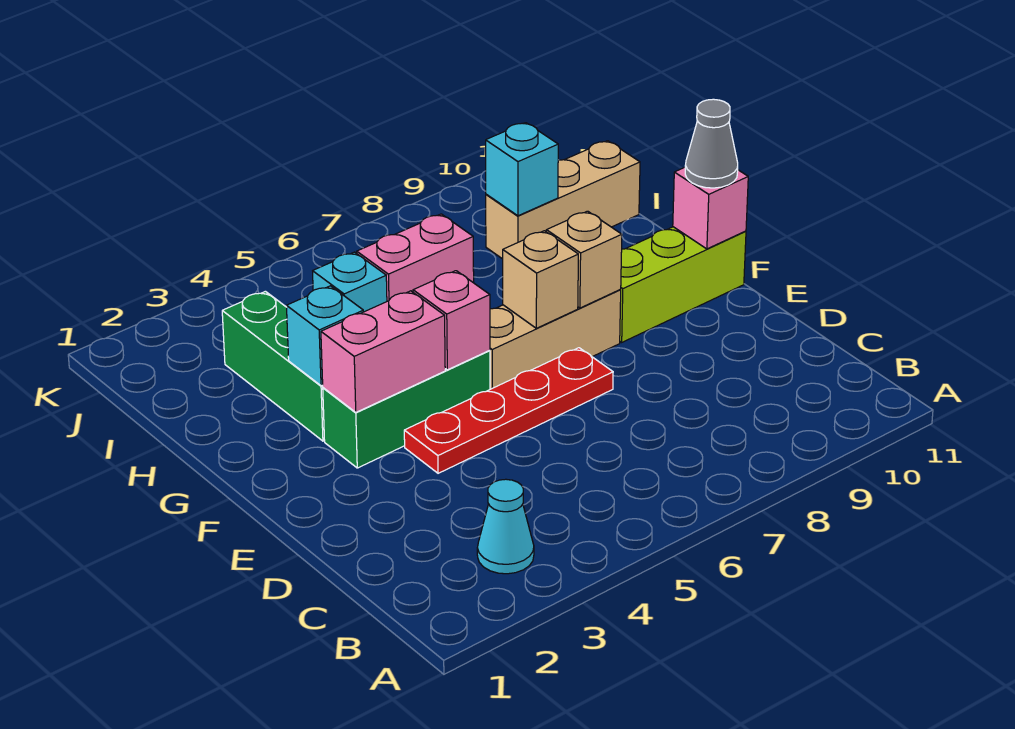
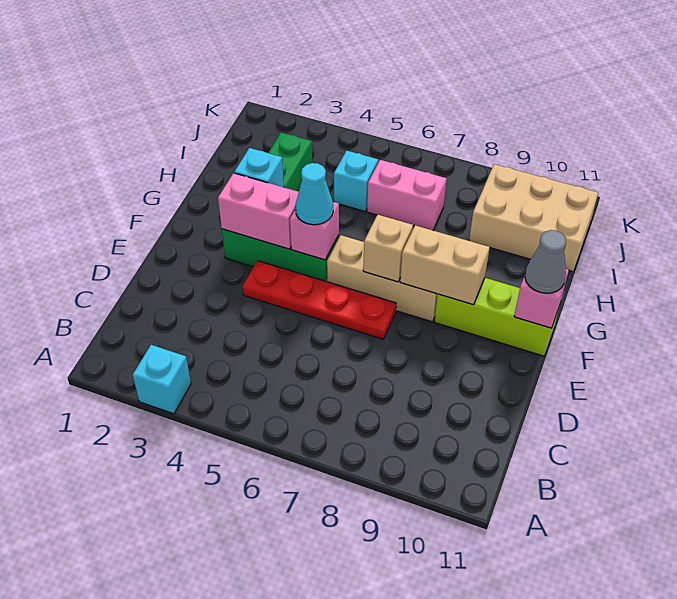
cyan cone B3 level 1 -> cyan cone F5 level 3
tan brick F8 level 2 -> tan brick F8:F9 level 2
tan brick I9:I11 level 1 -> tan brick I9:J11 level 1
cyan brick I9 level 2 -> cyan brick A3 level 1

